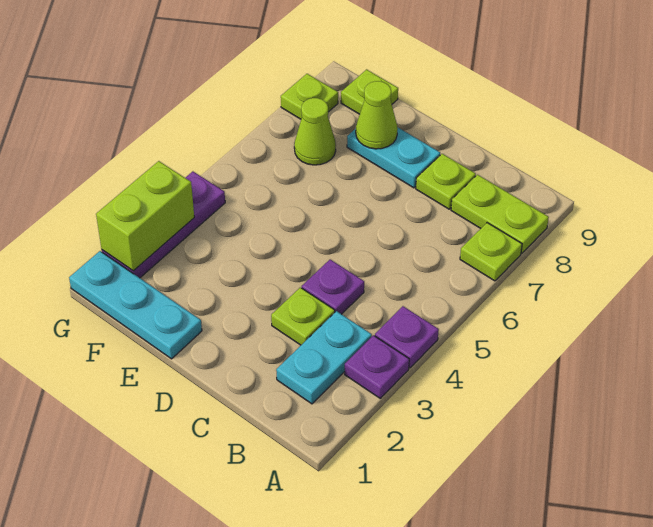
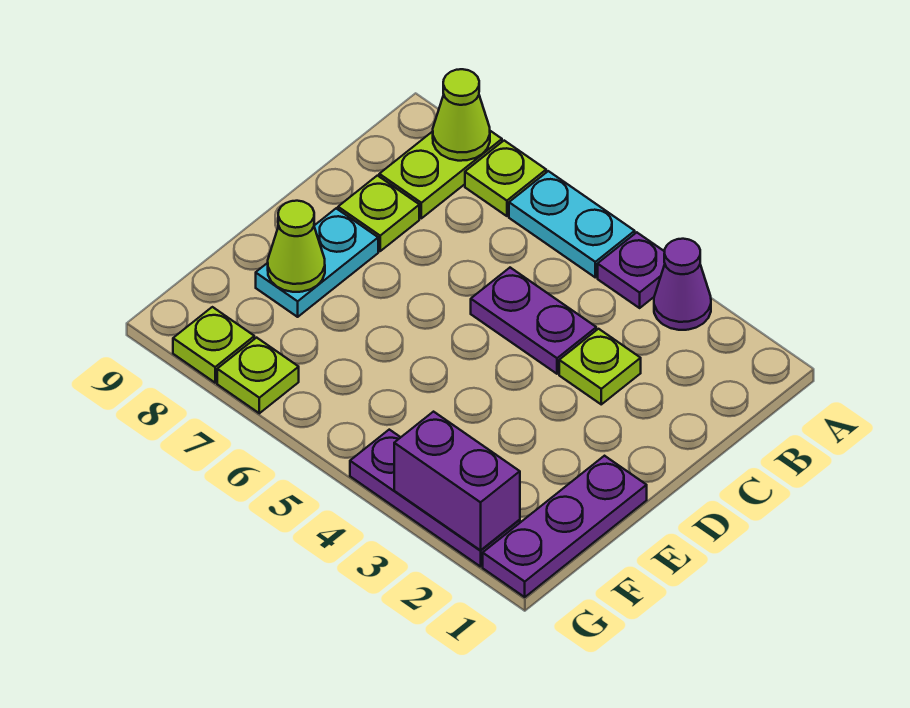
purple plate A3 level 1 -> purple cone A3 level 1
cyan plate B2:B3 level 1 -> cyan plate A5:A6 level 1
purple plate C4 level 1 -> purple plate C4:C5 level 1
cyan plate E1:G1 level 1 -> purple plate E1:G1 level 1
lime cone F7 level 1 -> lime cone A8 level 2
lime plate F9 level 1 -> lime plate G7 level 1
lime brick G2:G3 level 2 -> purple brick G2:G3 level 2

